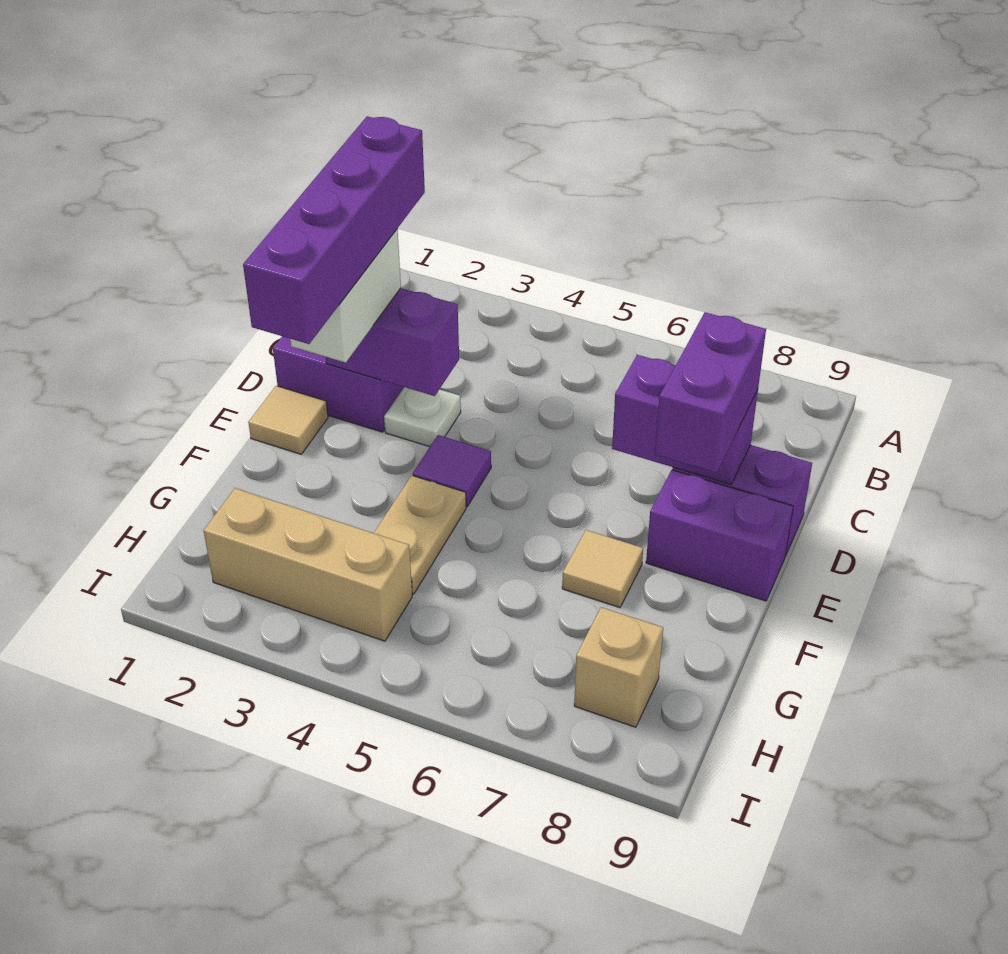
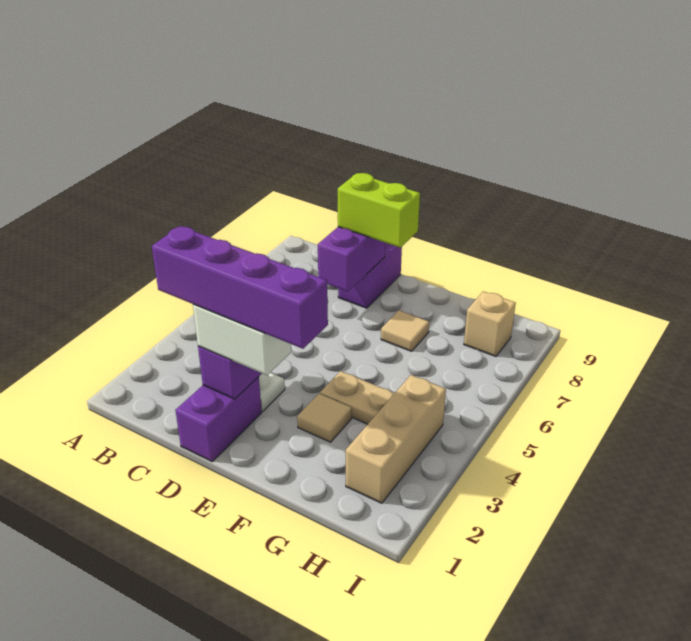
purple brick D8:E8 level 3 -> lime brick D8:E8 level 3
tan tile E1 level 1 -> tan tile F3 level 1
purple tile E4 level 1 -> none
purple brick E8:E9 level 1 -> none

